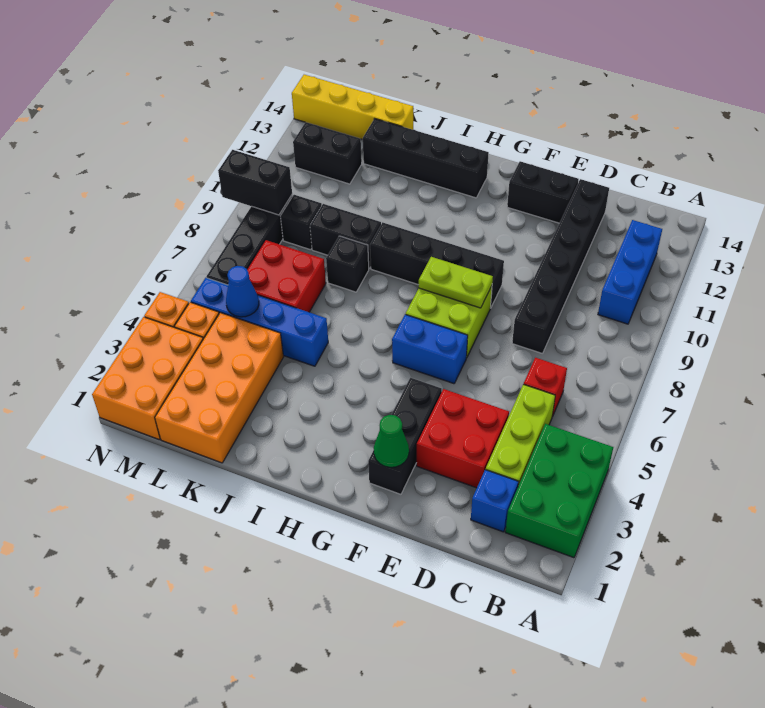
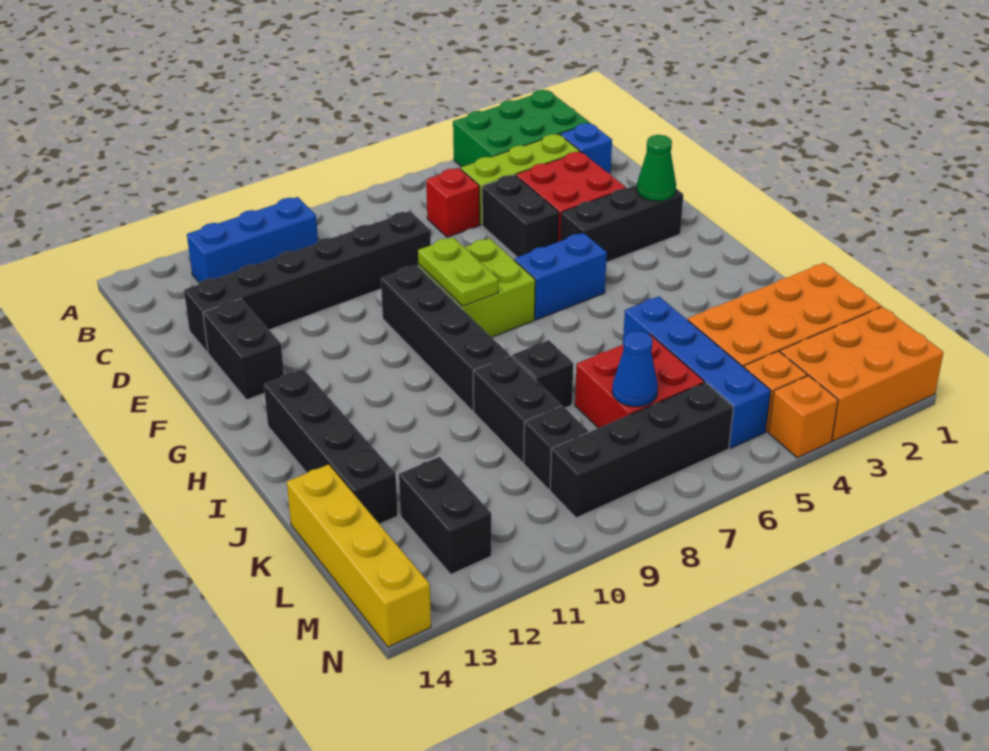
blue brick F6:G6 level 1 -> blue brick G5:G6 level 1
blue cone L5 level 2 -> blue cone L7 level 2
black brick M9:N9 level 2 -> black brick D5:E5 level 1

